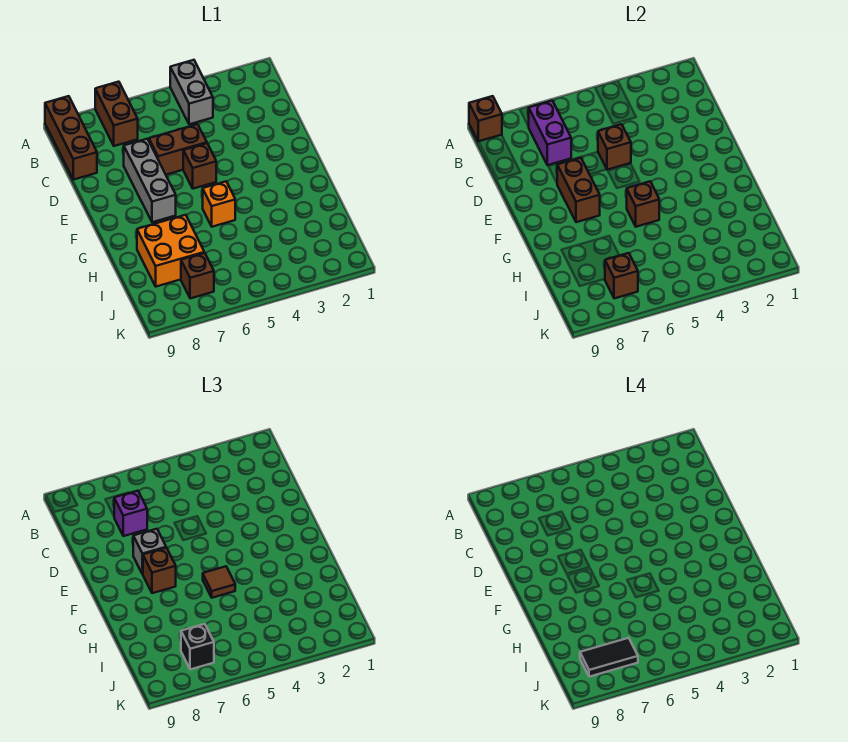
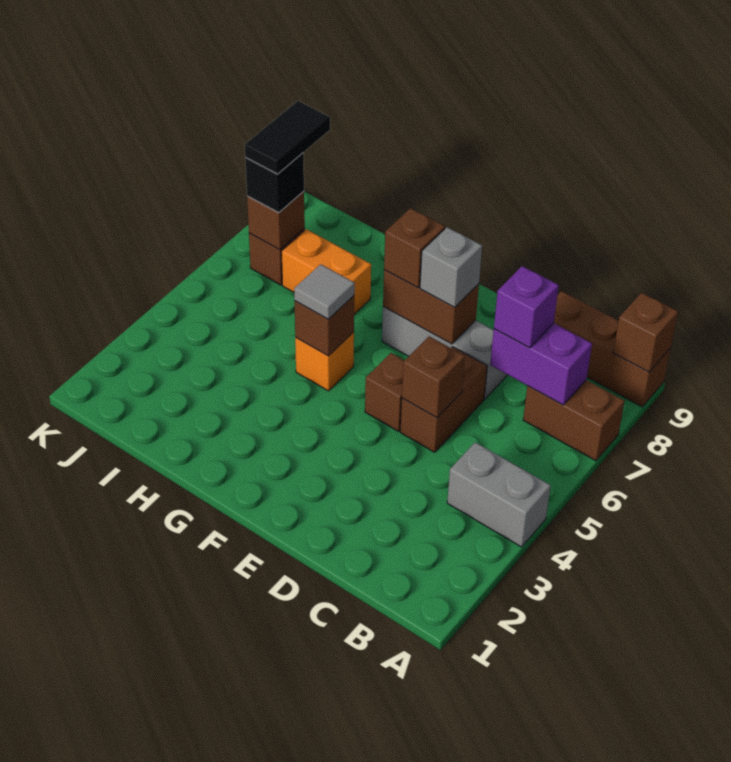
brown tile G5 level 3 -> grey tile G5 level 3
orange brick H7:I8 level 1 -> orange brick H7:I7 level 1

